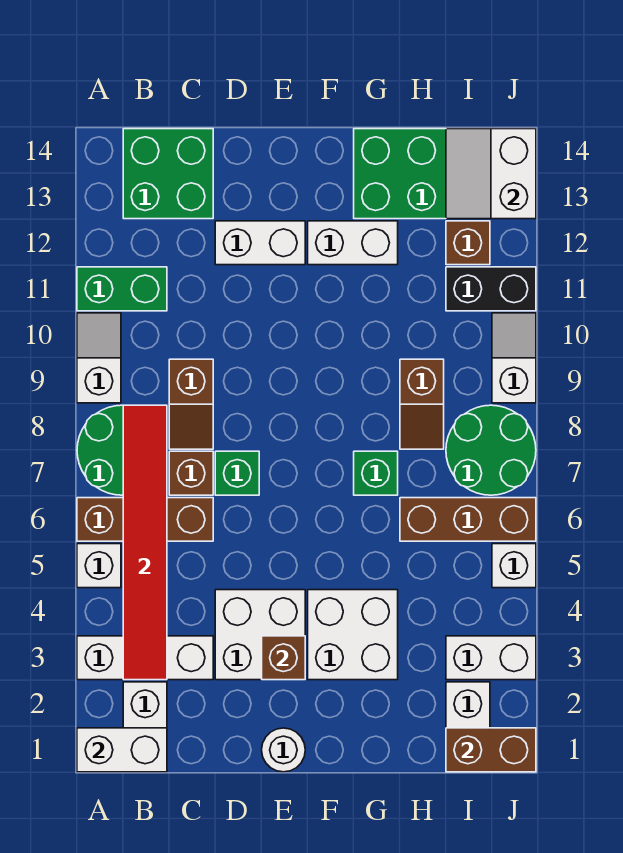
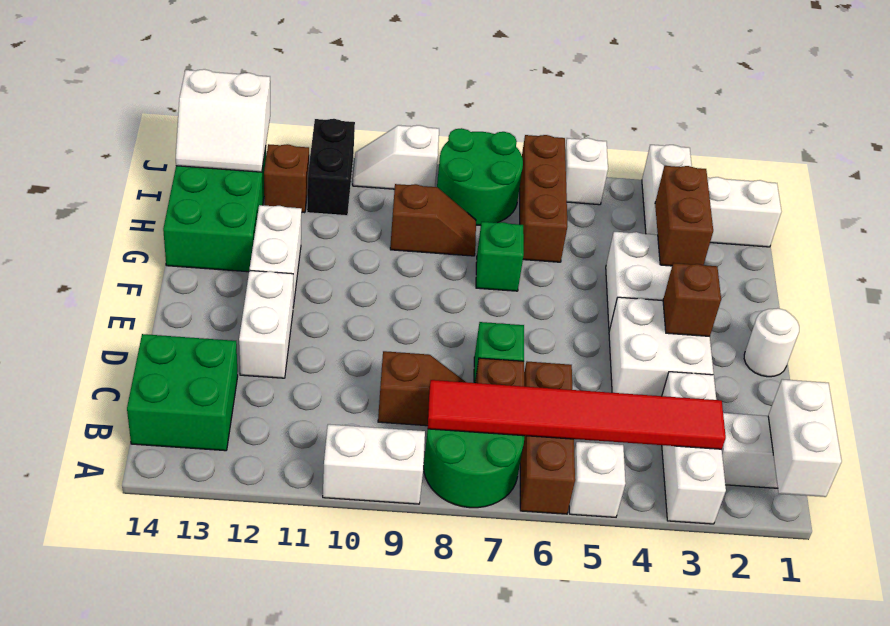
white slope A9:A10 level 1 top 9 -> white brick A9:A10 level 1
green brick A11:B11 level 1 -> none
brown brick I1:J1 level 2 -> brown brick G3:H3 level 2

